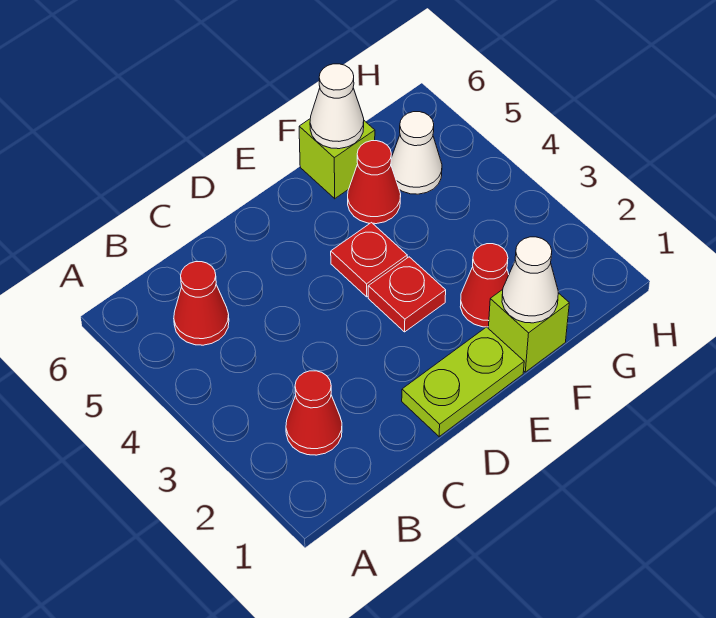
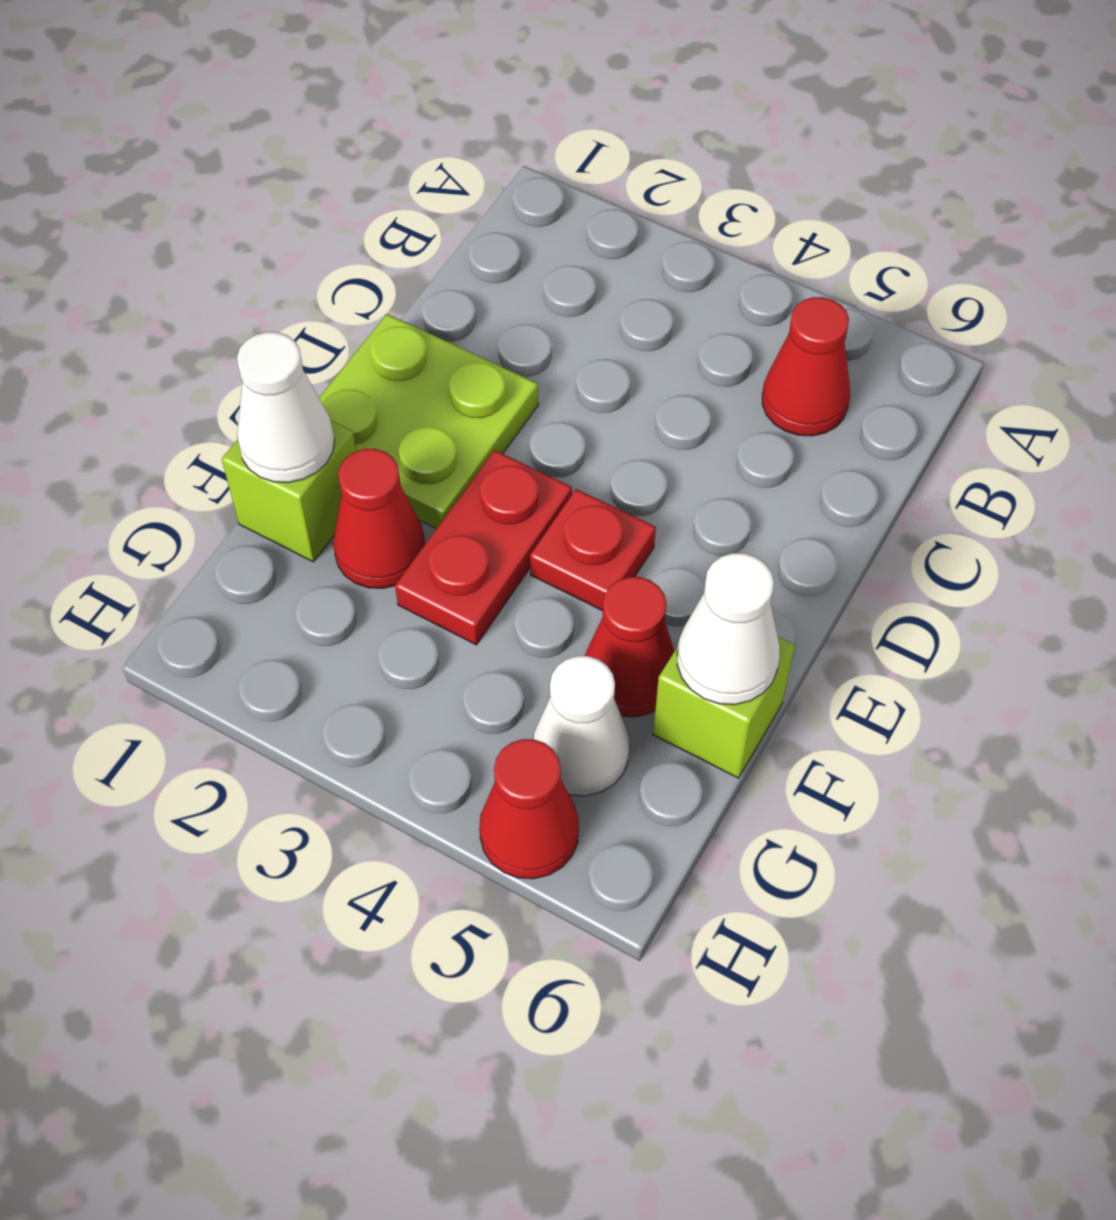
red cone B2 level 1 -> red cone H5 level 1
lime plate D1:E1 level 1 -> lime plate D1:E2 level 1
red plate E3 level 1 -> red plate E3:F3 level 1

